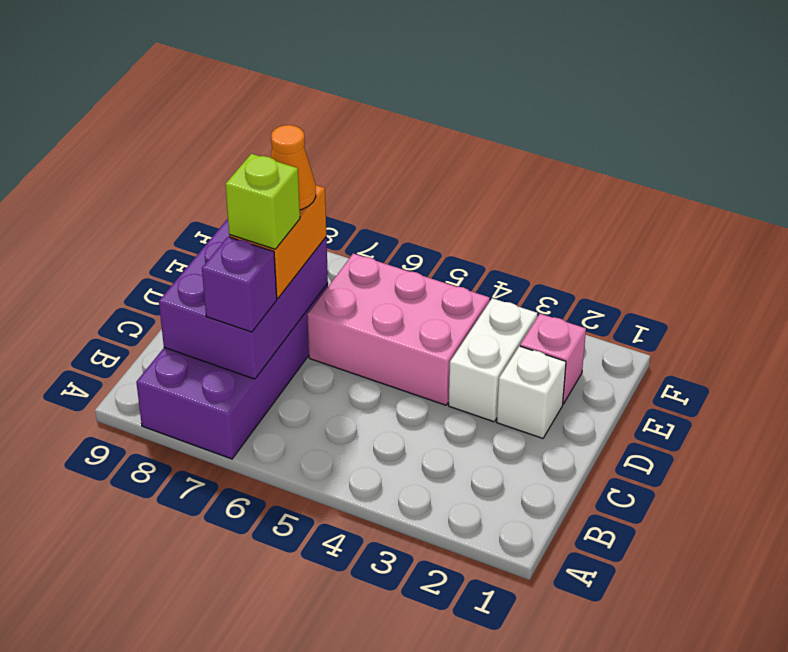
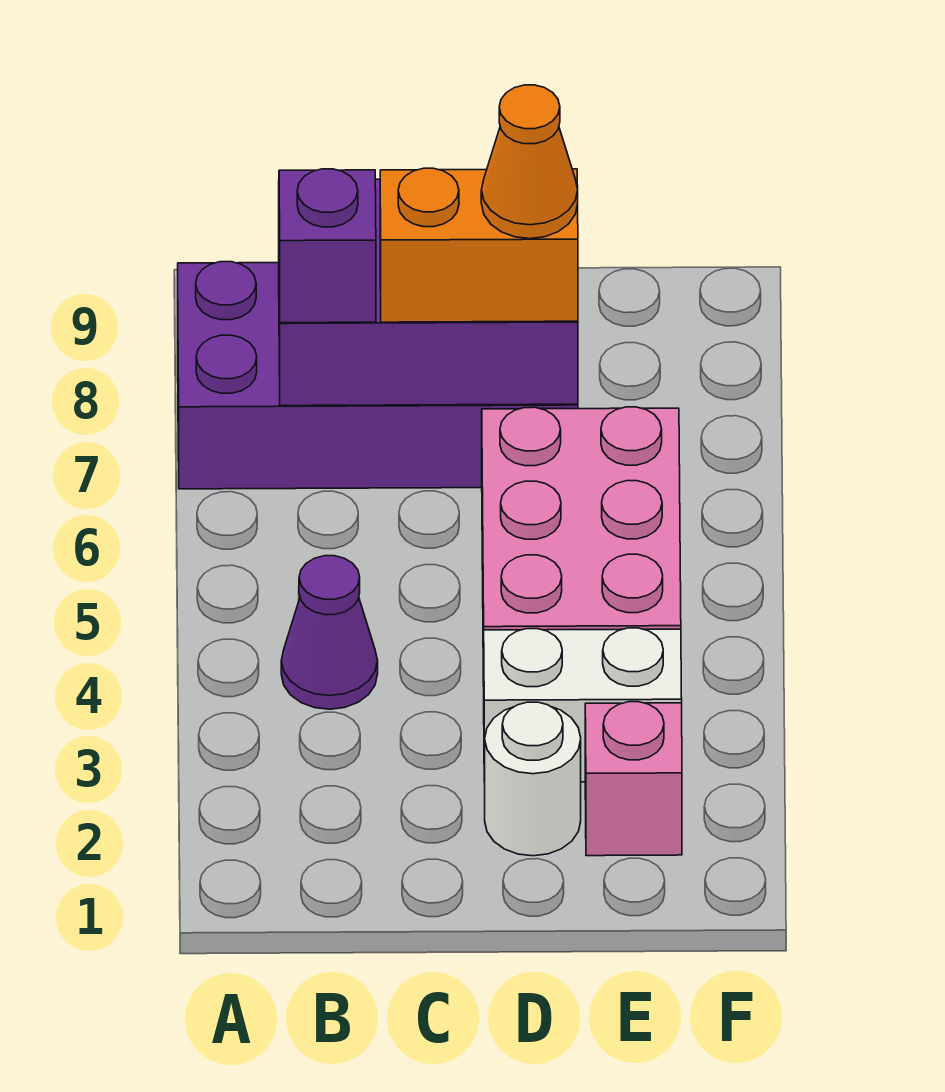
none -> purple cone B4 level 1
lime brick C7 level 4 -> none
white brick D2 level 1 -> white round brick D2 level 1

